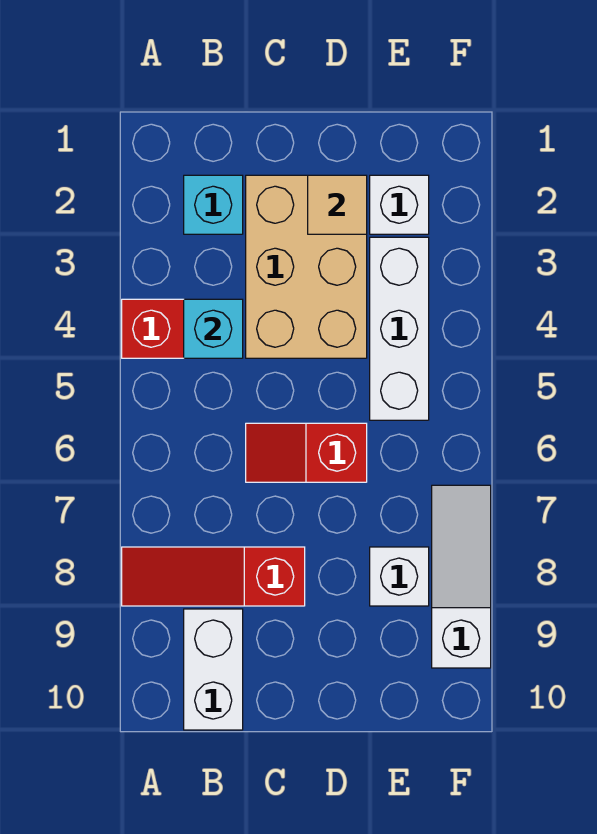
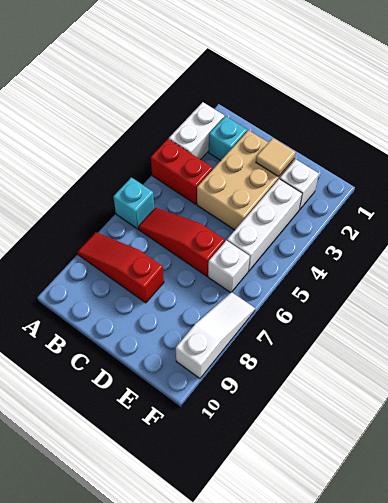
cyan brick B4 level 2 -> cyan brick A6 level 1
white brick B9:B10 level 1 -> white brick A2:A3 level 1
red slope C6:D6 level 1 top D -> red slope B6:D6 level 1 top D
white brick E8 level 1 -> white brick E6 level 1

